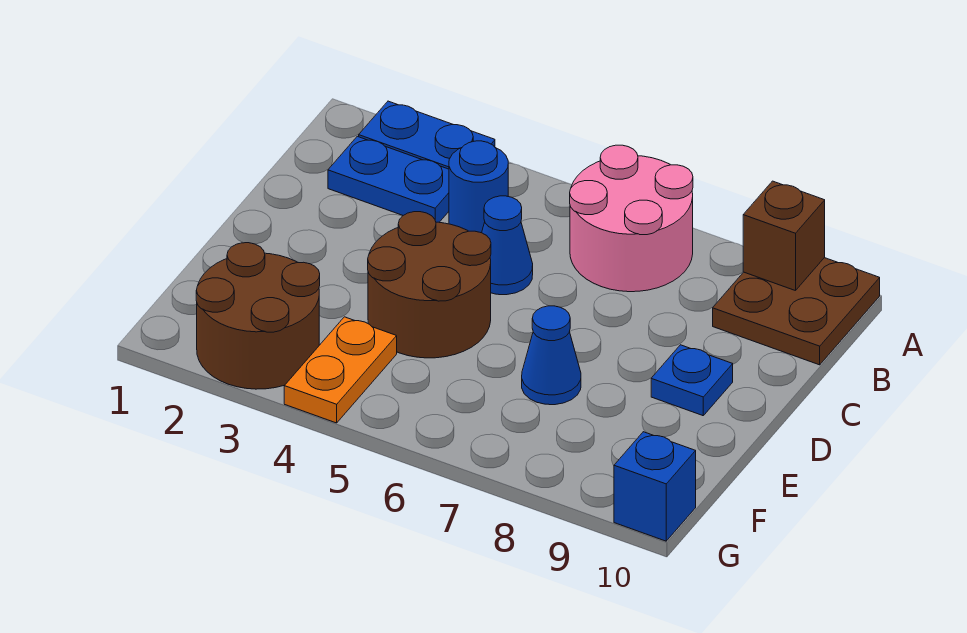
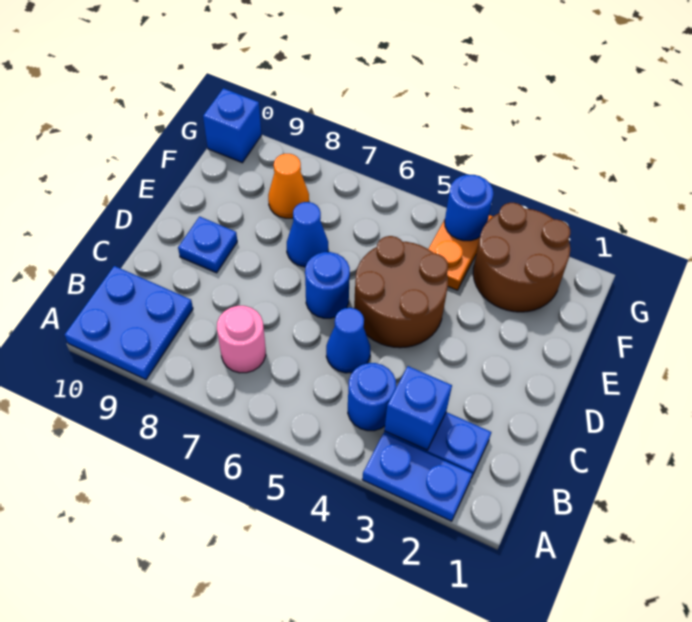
pink round brick A6:B7 level 1 -> pink round brick B7 level 1
brown plate A9:B10 level 1 -> blue plate A9:B10 level 1
brown brick A9 level 2 -> none
none -> blue brick B3 level 2
none -> blue round brick D6 level 1
none -> orange cone F8 level 1
none -> blue round brick G4 level 2

